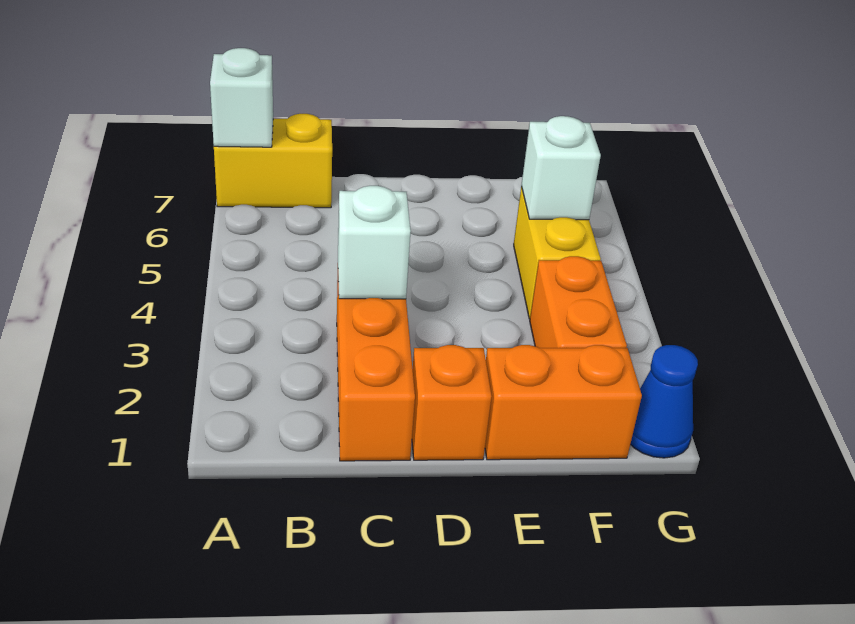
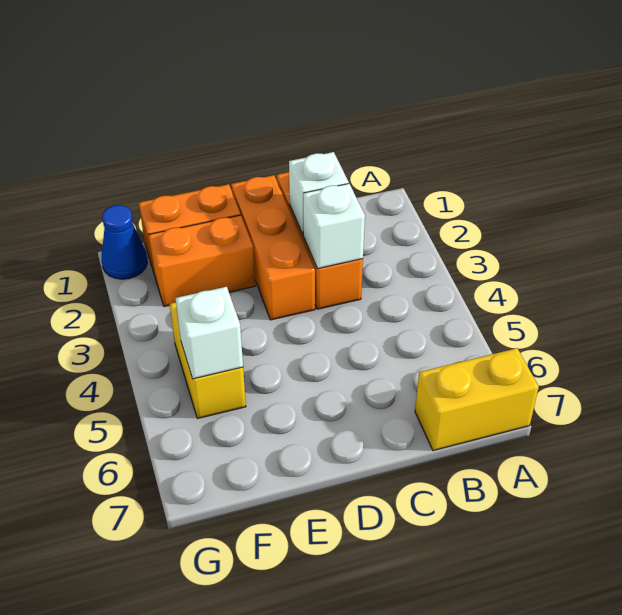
white brick A7 level 2 -> white brick C2 level 2
orange brick D1 level 1 -> orange brick D1:D3 level 1
orange brick F2:F3 level 1 -> orange brick E2:F2 level 1

